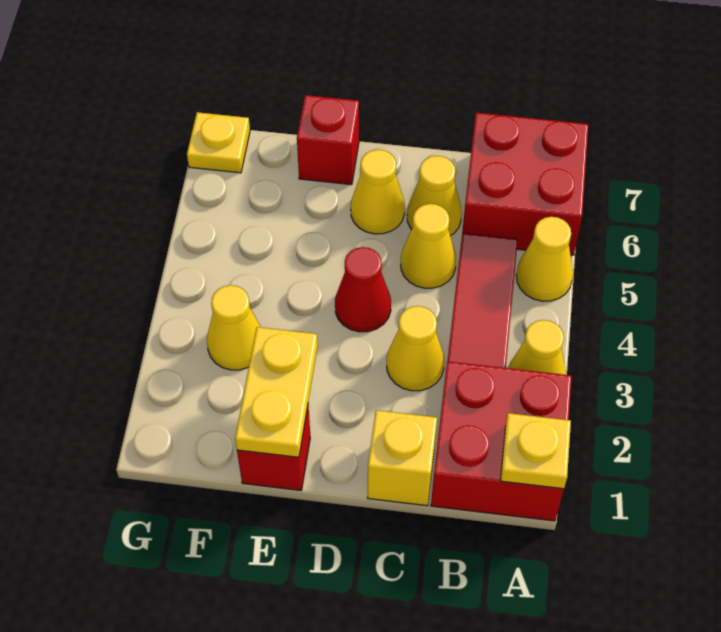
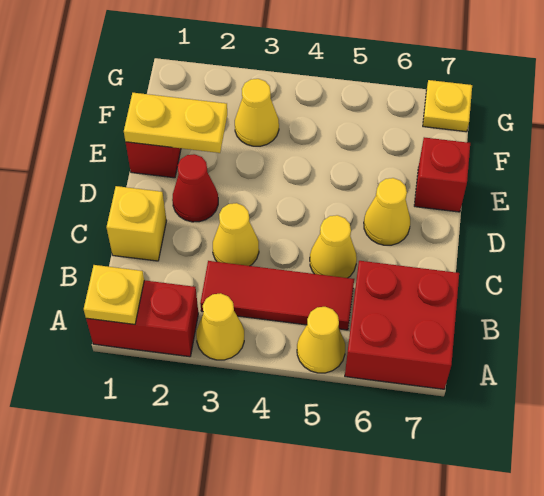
red brick A1:B2 level 1 -> red brick A1:A2 level 1
yellow cone C6 level 1 -> none
red cone D4 level 1 -> red cone D2 level 1

